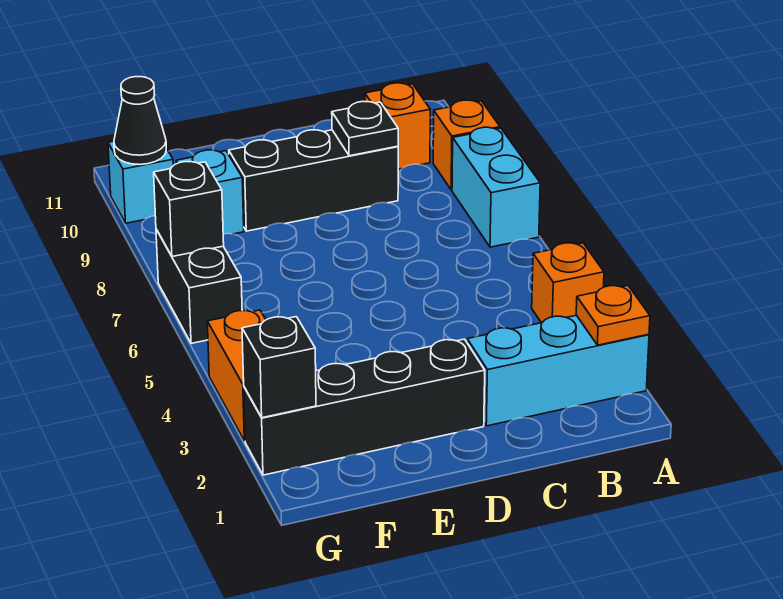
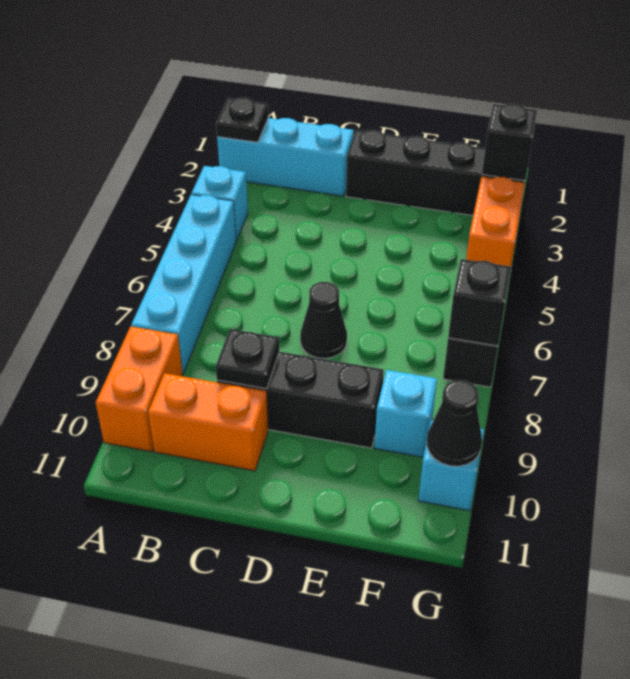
orange plate A2 level 2 -> black plate A2 level 2
orange brick A4 level 1 -> cyan brick A4 level 1
cyan brick A7:A8 level 1 -> cyan brick A5:A8 level 1
orange brick A9 level 1 -> orange brick A9:A10 level 1
orange brick B10 level 1 -> orange brick B10:C10 level 1
none -> black cone D7 level 1

